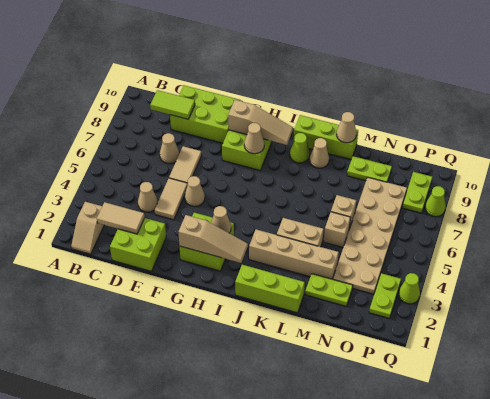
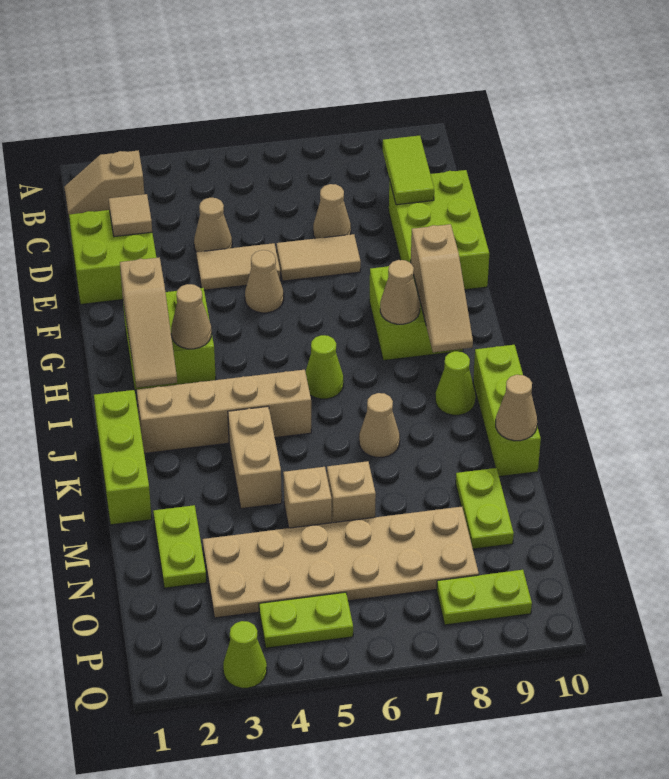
tan tile C2:D2 level 2 -> tan tile D2 level 2
tan brick J3:M3 level 1 -> tan brick J2:J5 level 1
tan cone K9 level 1 -> tan cone K7 level 1
lime plate P2:P3 level 1 -> lime plate P4:P5 level 1
lime cone Q8 level 1 -> lime cone I6 level 1

